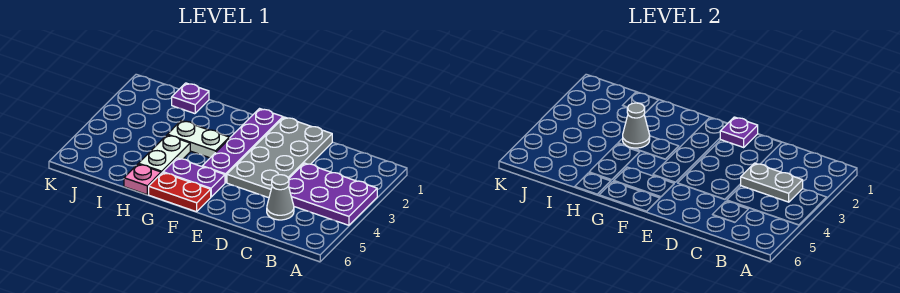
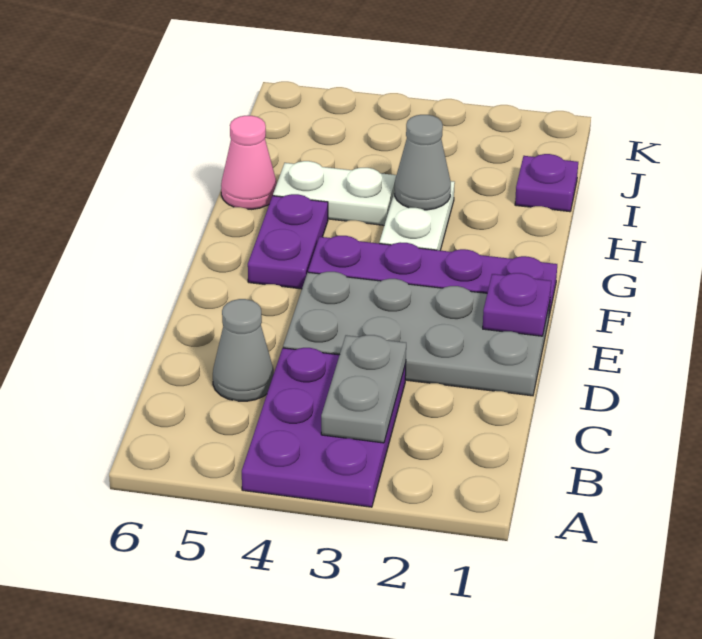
red plate F6:G6 level 1 -> none
pink plate H6 level 1 -> pink cone H6 level 1

